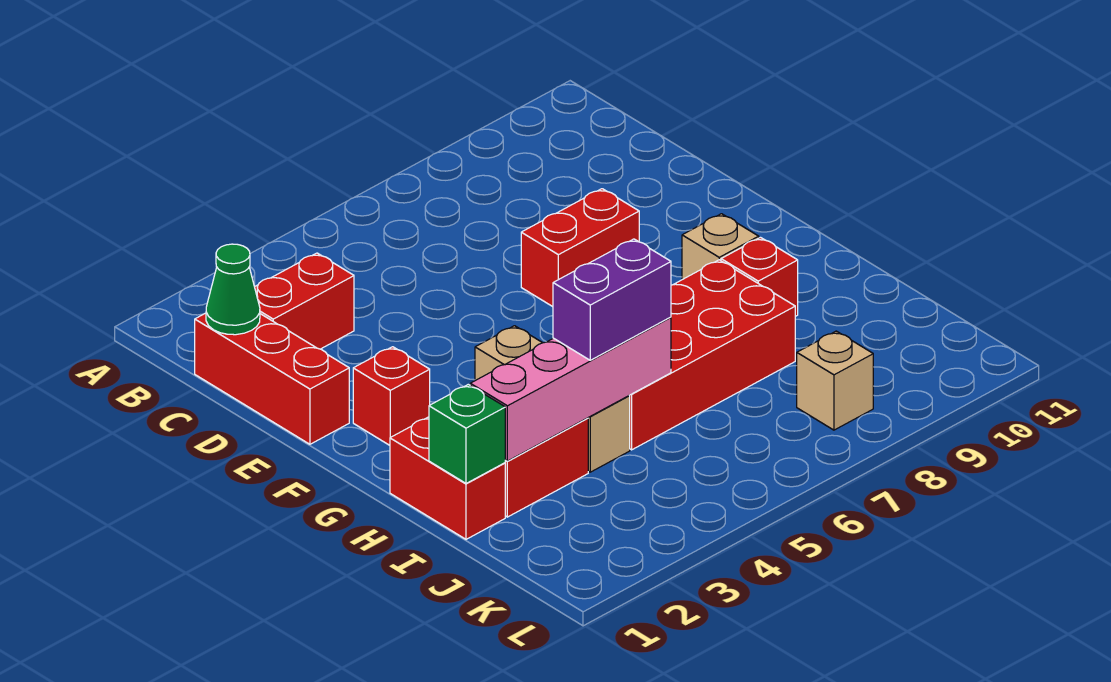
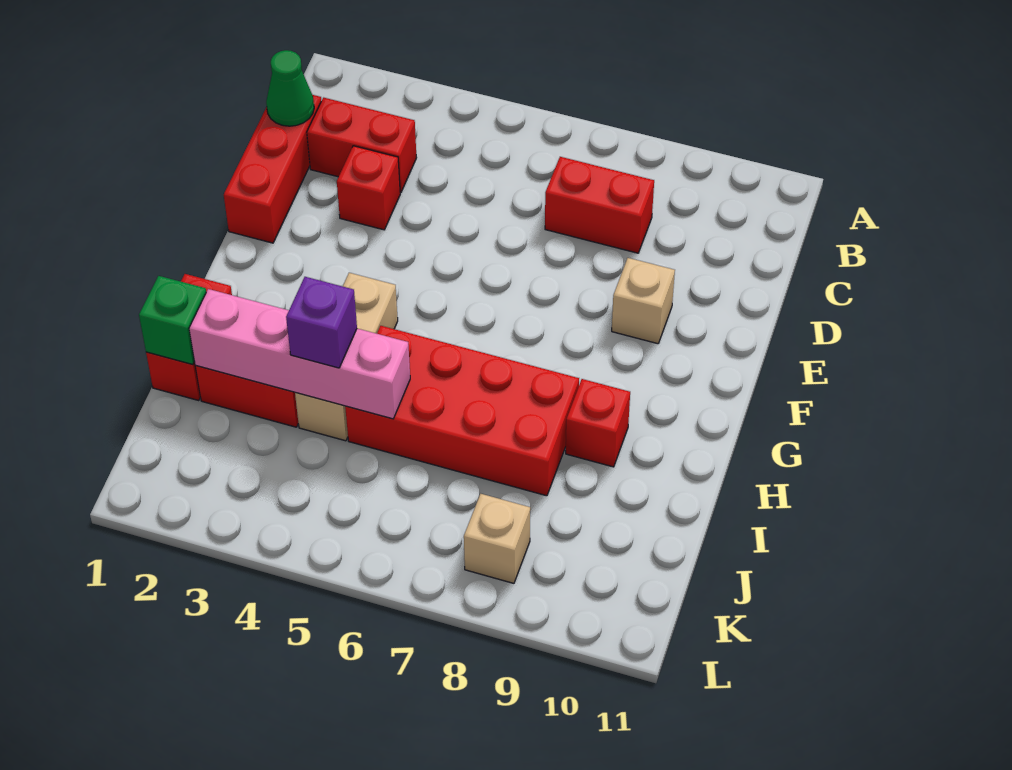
red brick E7:E8 level 1 -> red brick C7:C8 level 1
red brick F2 level 1 -> red brick D3 level 1
tan brick G9 level 1 -> tan brick E9 level 1
purple brick I4:I5 level 3 -> purple brick I4 level 3

